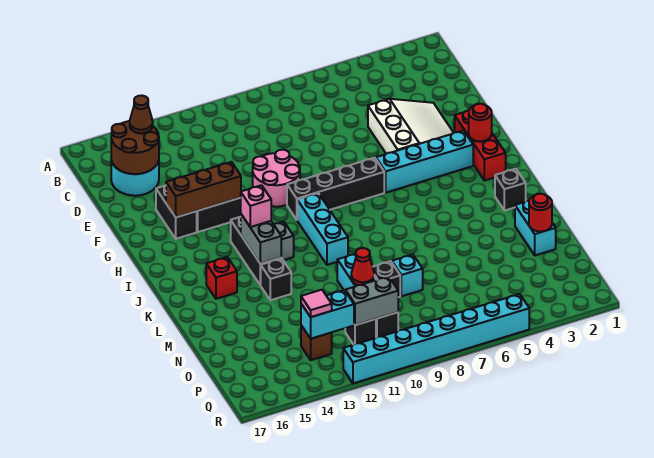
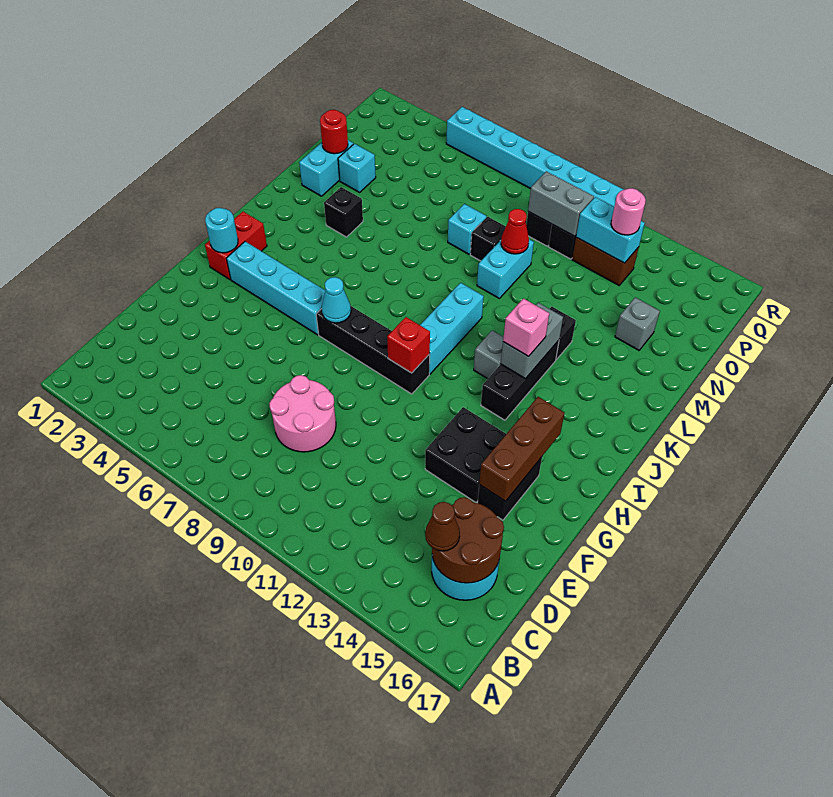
white slope E3:G5 level 1 top 5 -> none
pink round brick F10:G11 level 1 -> pink round brick D8:E9 level 1
red brick G2:I2 level 1 -> red brick H2:I2 level 1
brown brick G13:G15 level 2 -> brown brick F15:H15 level 2
red round brick H2 level 2 -> cyan round brick H2 level 2
none -> cyan cone H7 level 2
black brick K2 level 1 -> black brick L4 level 1
red brick K15 level 1 -> red brick H10 level 2
none -> cyan brick N3 level 1
none -> grey brick N15 level 1
brown brick P13 level 1 -> brown brick P12:P13 level 1
pink tile P13 level 3 -> pink round brick P13 level 3

